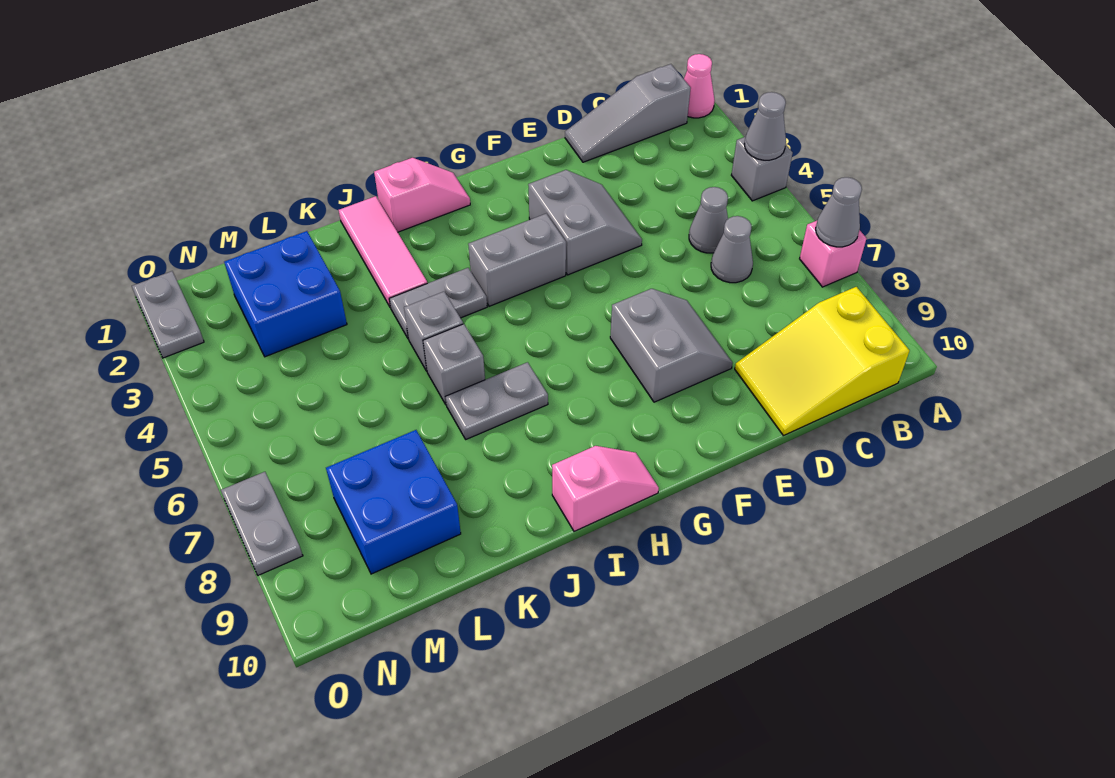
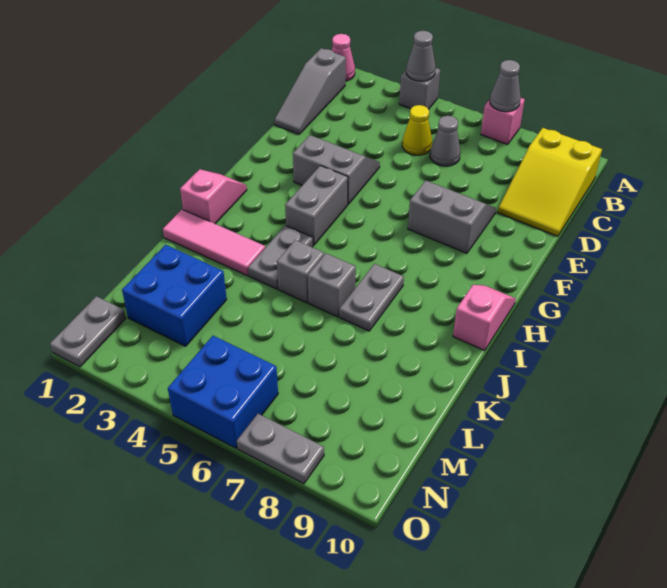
grey cone C5 level 1 -> yellow cone C5 level 1
blue brick L8:M9 level 1 -> blue brick N5:O6 level 1
grey plate O1:O2 level 1 -> grey plate N1:O1 level 1

